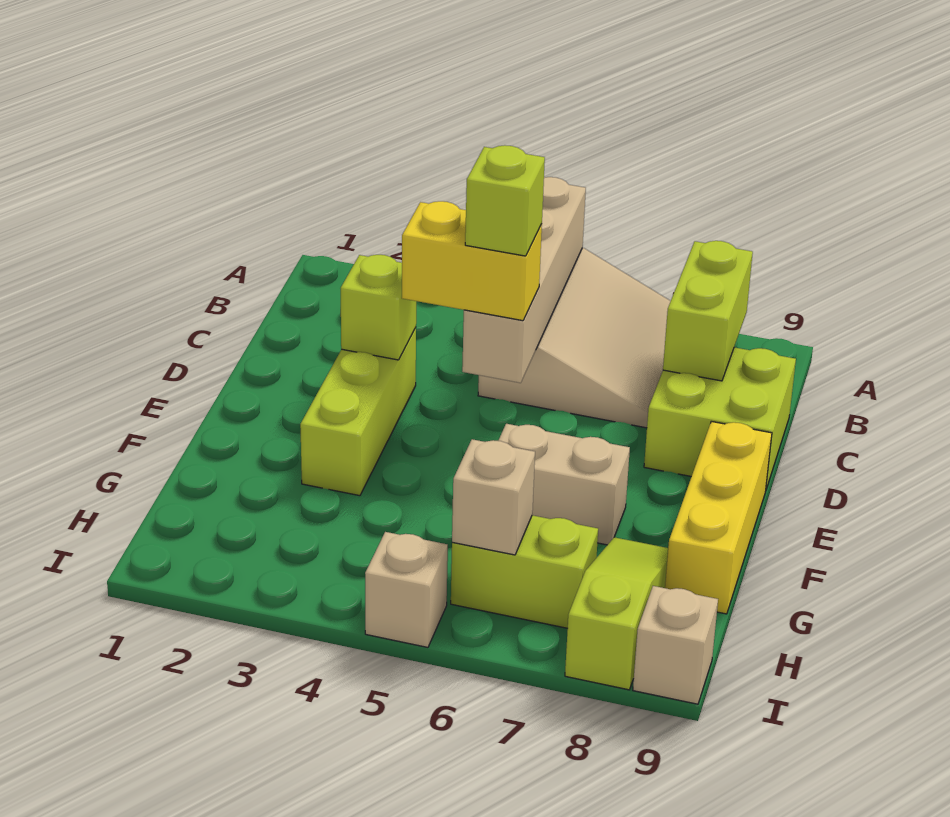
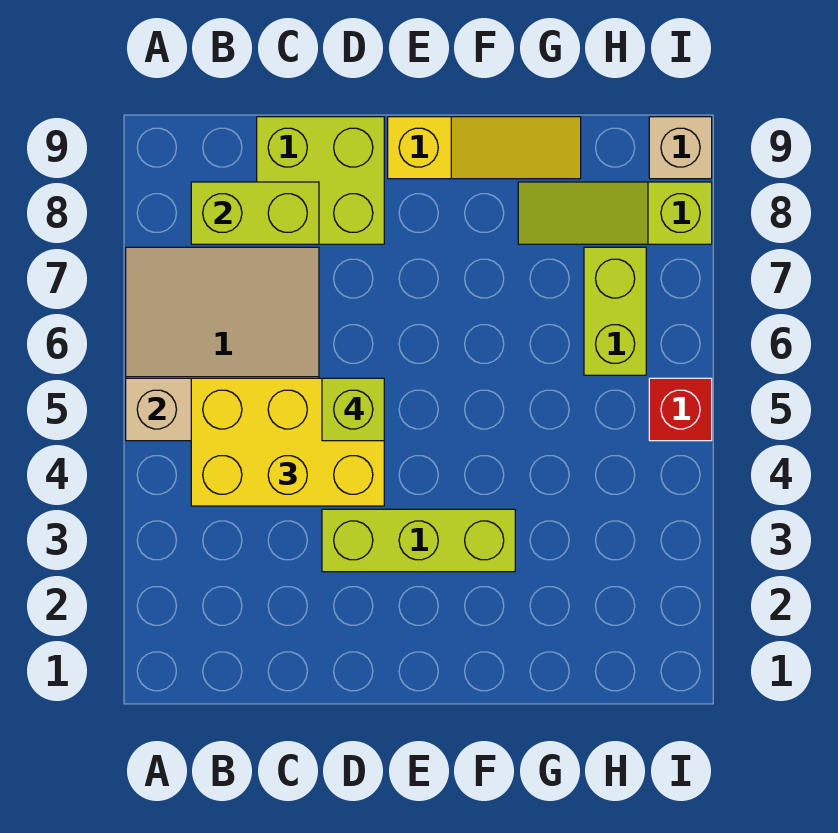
lime brick D3 level 2 -> none
yellow brick D4:D5 level 3 -> yellow brick B4:D5 level 3
yellow brick E9:G9 level 1 -> yellow slope E9:G9 level 1 top E
tan brick F6:F7 level 1 -> none
tan brick H6 level 2 -> none
tan brick I5 level 1 -> red brick I5 level 1

